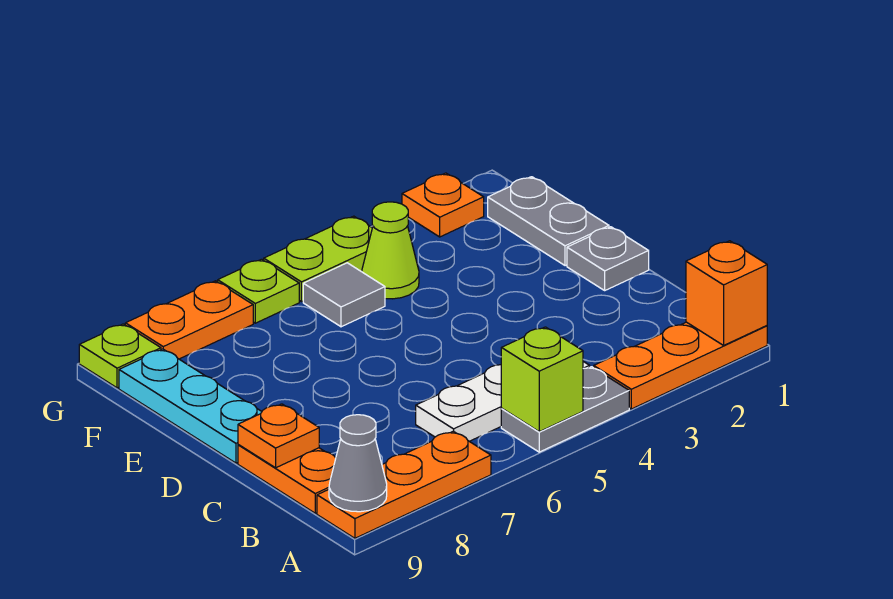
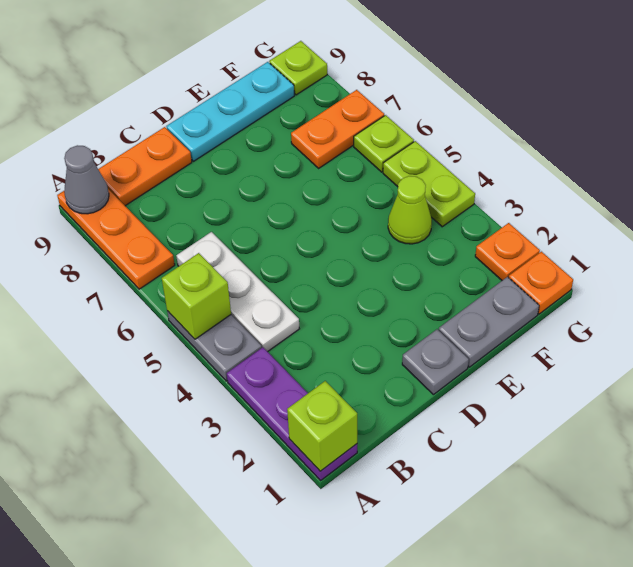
orange plate A1:A3 level 1 -> purple plate A1:A3 level 1
orange brick A1 level 2 -> lime brick A1 level 2
orange plate C9 level 2 -> orange plate G1 level 1
grey tile F5 level 1 -> none
orange plate G7:G8 level 1 -> orange plate F7:G7 level 1

